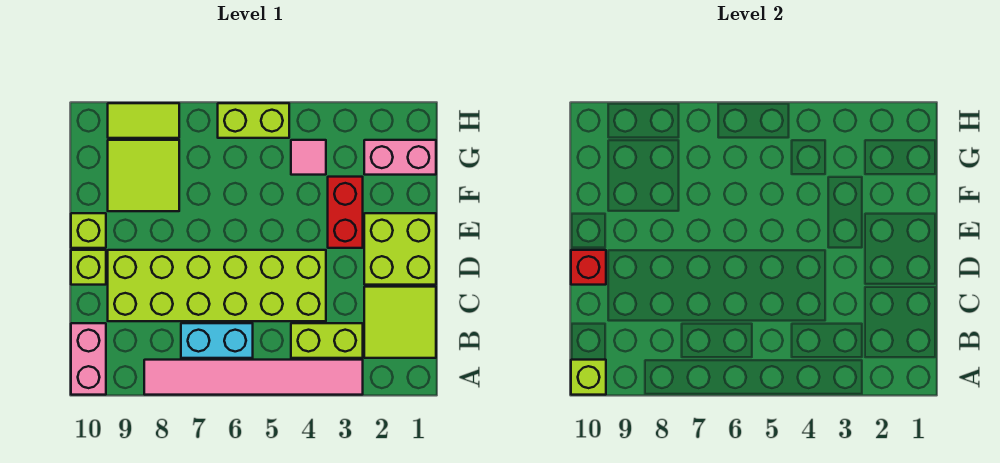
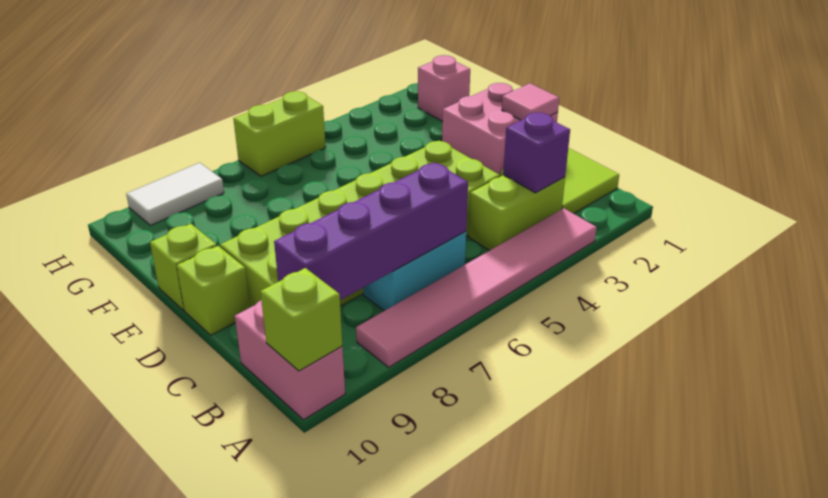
none -> purple brick B3 level 2
none -> purple brick B6:B9 level 2
lime brick D1:E2 level 1 -> pink brick D1:E2 level 1
red brick D10 level 2 -> none
red brick E3:F3 level 1 -> none
lime tile F8:G9 level 1 -> none
pink brick G1:G2 level 1 -> pink brick G1 level 1
pink tile G4 level 1 -> pink tile D1 level 2
lime tile H8:H9 level 1 -> white tile H8:H9 level 1

